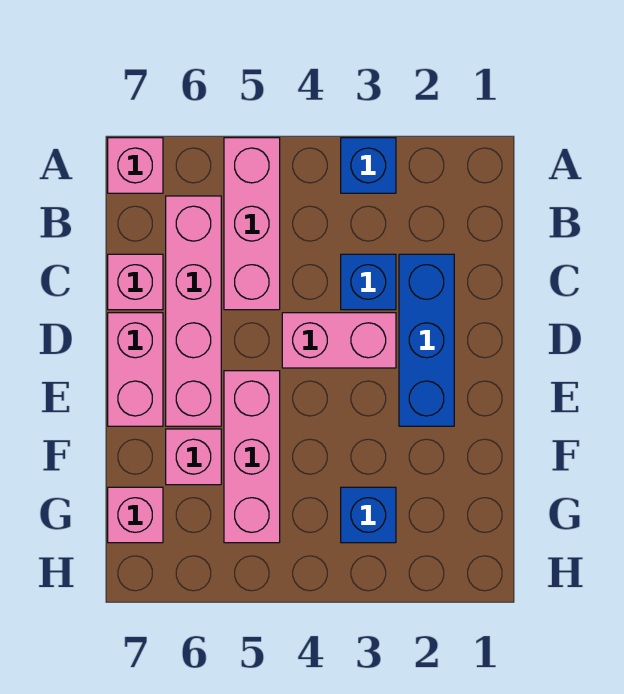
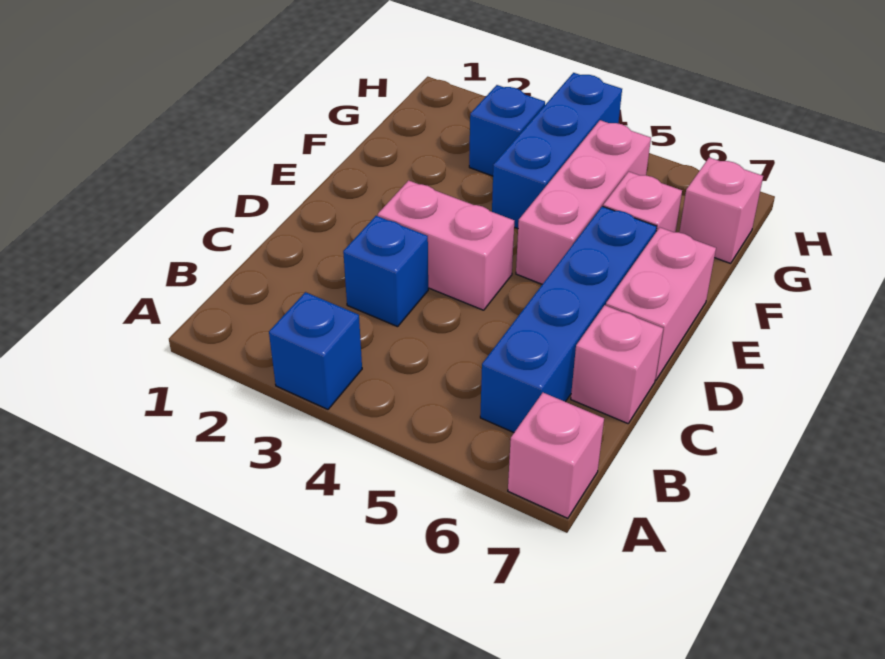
pink brick A5:C5 level 1 -> none
pink brick B6:E6 level 1 -> blue brick B6:E6 level 1
blue brick C2:E2 level 1 -> blue brick F4:H4 level 1

